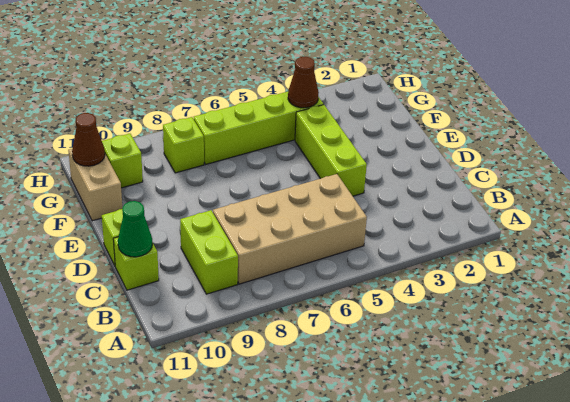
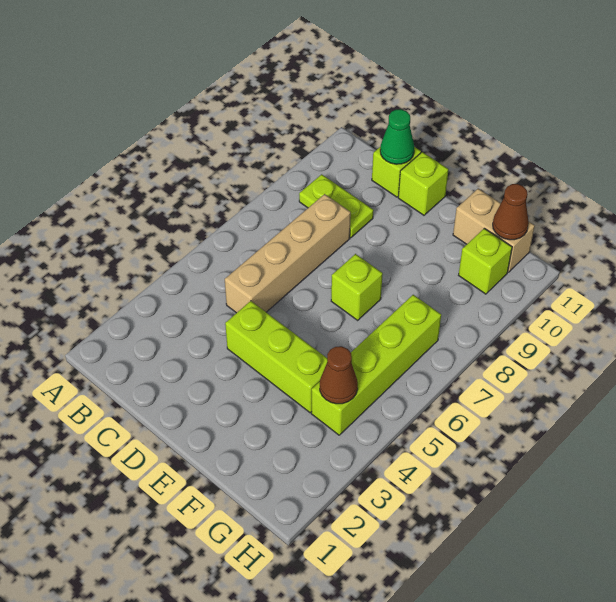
tan brick B5:C8 level 1 -> tan brick C5:C8 level 1
lime brick B9:C9 level 1 -> lime plate B9:C9 level 1
lime brick G8 level 1 -> lime brick E7 level 1

